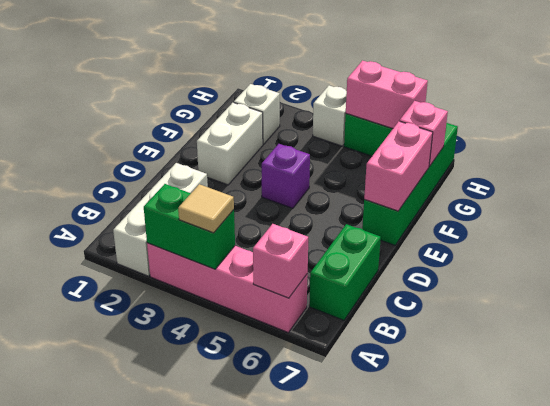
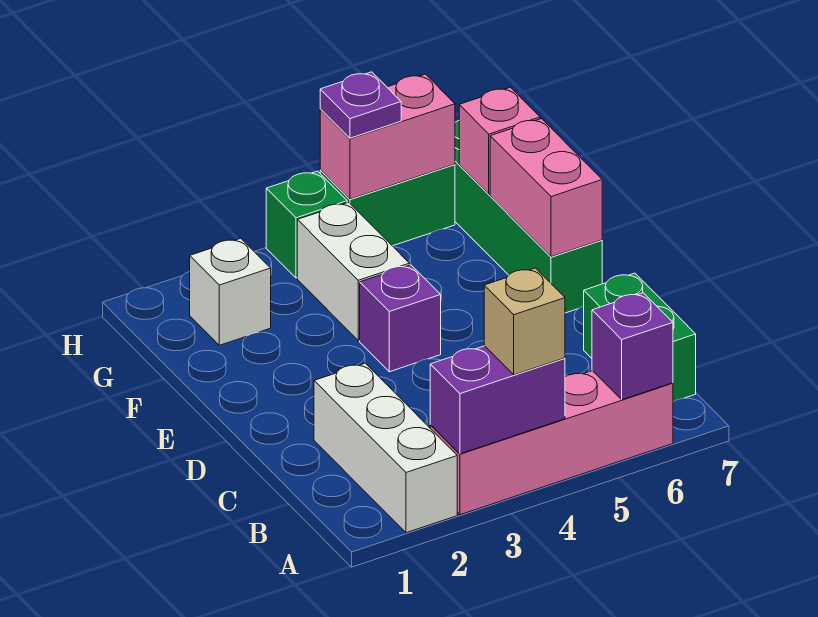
green brick A3:A4 level 2 -> purple brick A3:A4 level 2
tan tile A4 level 3 -> tan brick A4 level 3
pink brick A6 level 2 -> purple brick A6 level 2
white brick E2:F2 level 1 -> white brick F4:G4 level 1
white brick H4 level 1 -> green brick H4 level 1
none -> purple plate H5 level 3

